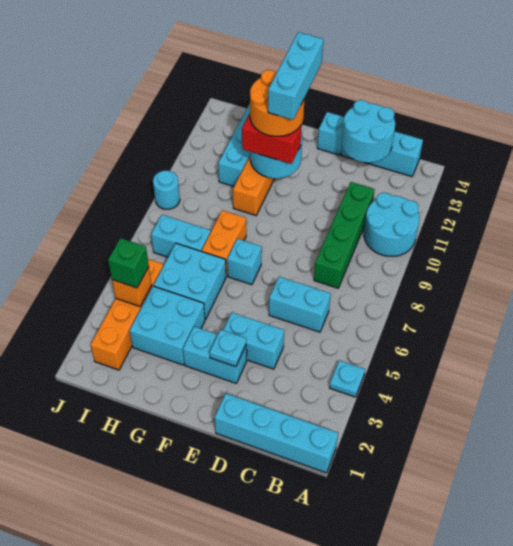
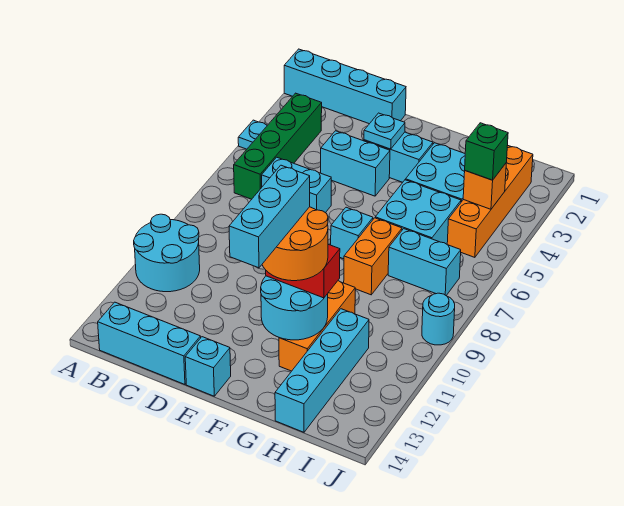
green brick C8:C11 level 1 -> green brick B3:B6 level 1
cyan round brick C13:D14 level 2 -> none

